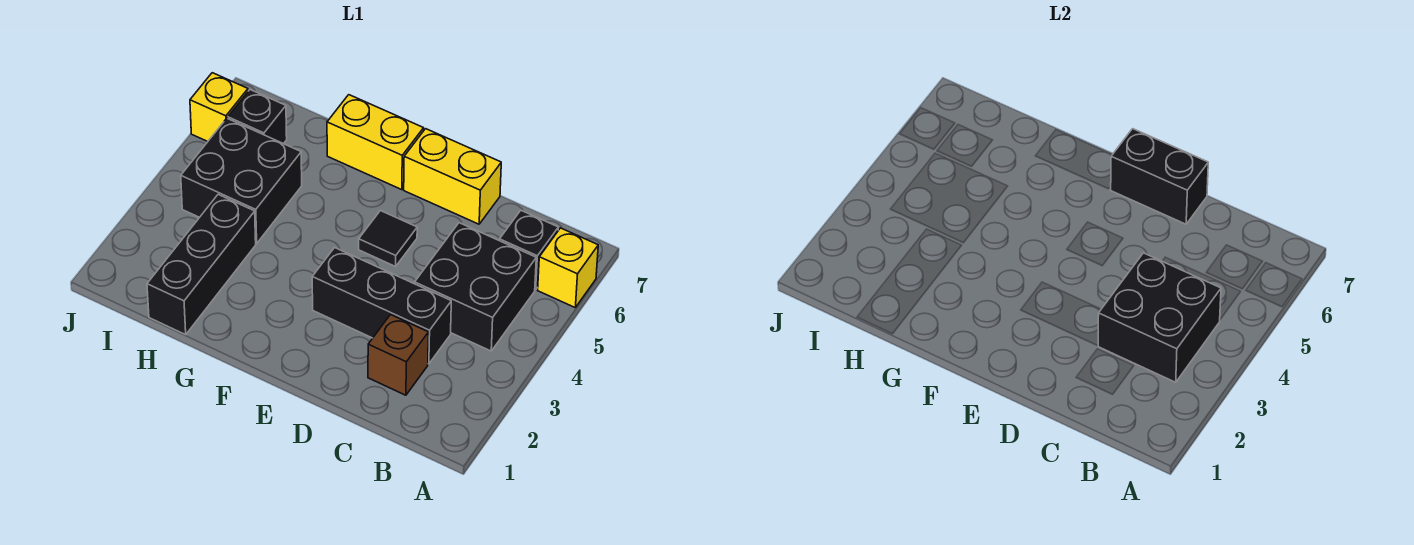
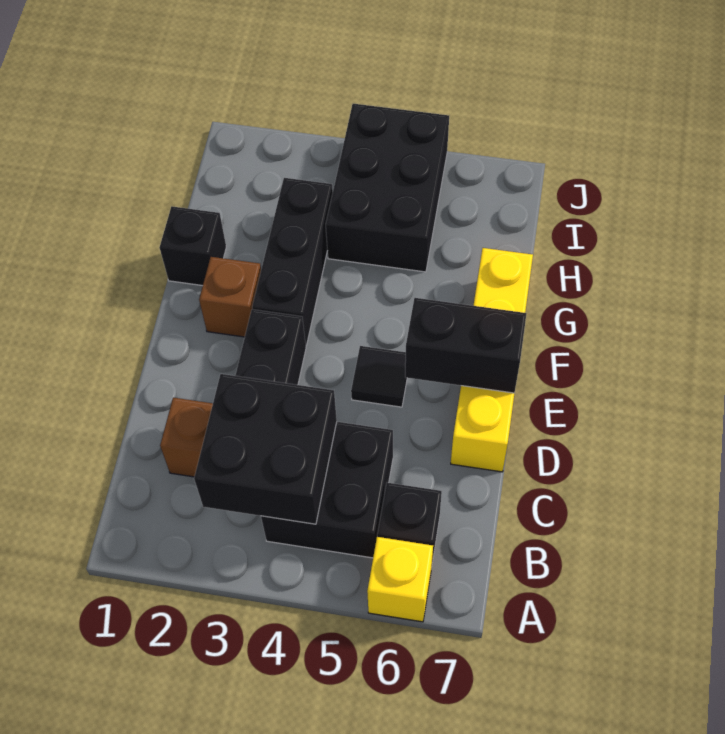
black brick D7:E7 level 2 -> black brick E6:E7 level 2
none -> brown brick F2 level 1
black brick H1:H3 level 1 -> black brick F3:H3 level 1
black brick H4:I5 level 1 -> black brick H4:J5 level 1
black brick I6 level 1 -> black brick G1 level 1
yellow brick J6 level 1 -> none

